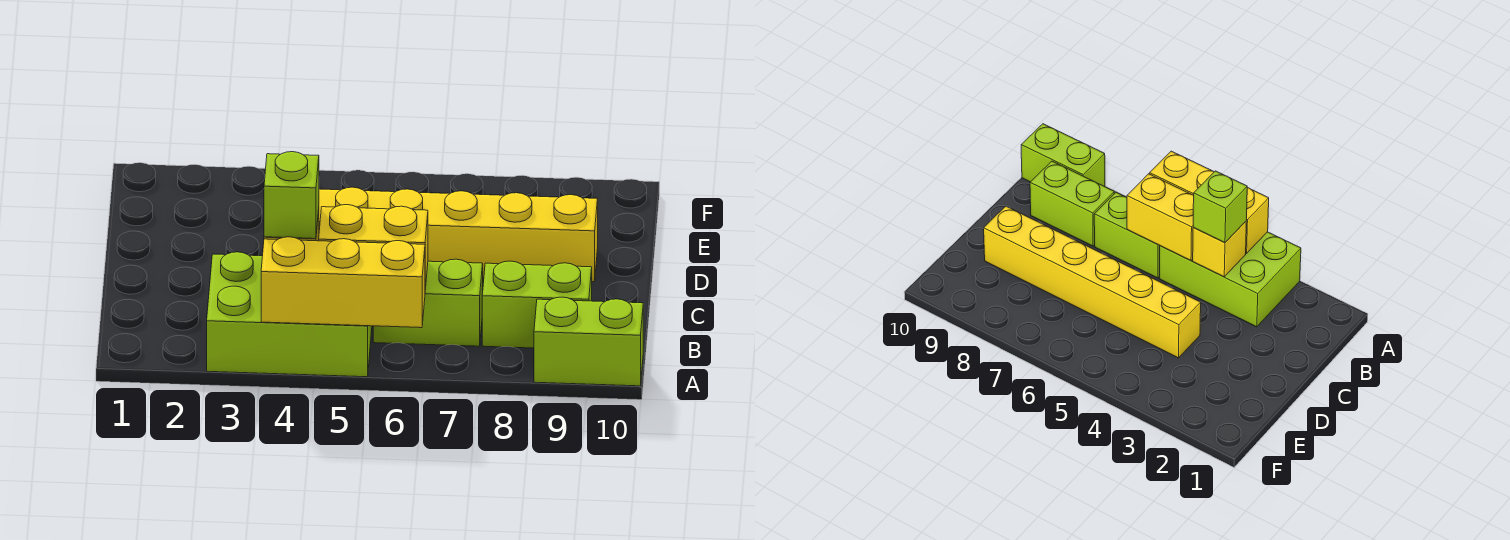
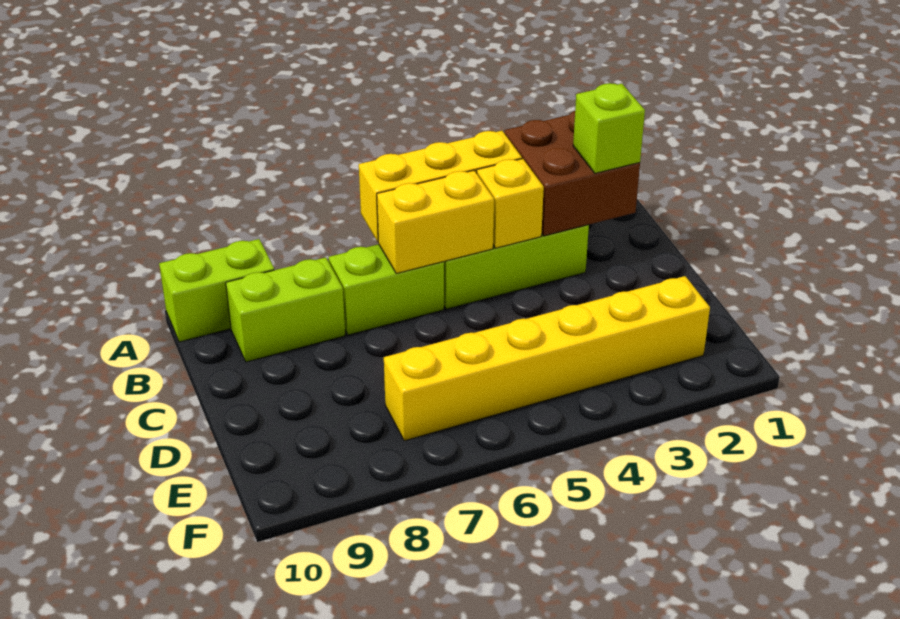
none -> brown brick A2:B3 level 2
lime brick B4 level 3 -> lime brick B2 level 3
yellow brick D4:D9 level 1 -> yellow brick E2:E7 level 1

